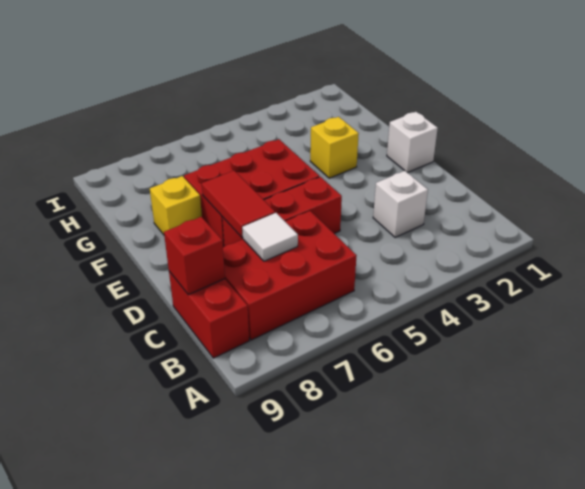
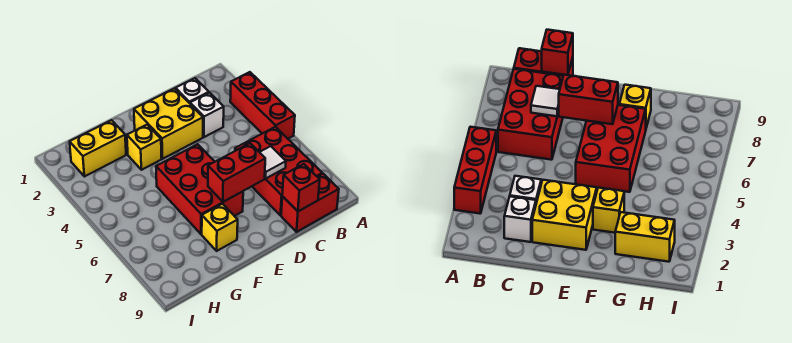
none -> yellow brick D2:E3 level 1
red brick D5:D7 level 1 -> red brick A3:A5 level 1
red tile D7:E7 level 2 -> red brick D7:E7 level 2
white brick E1 level 1 -> white brick C2 level 1
none -> yellow brick G2:H2 level 1

